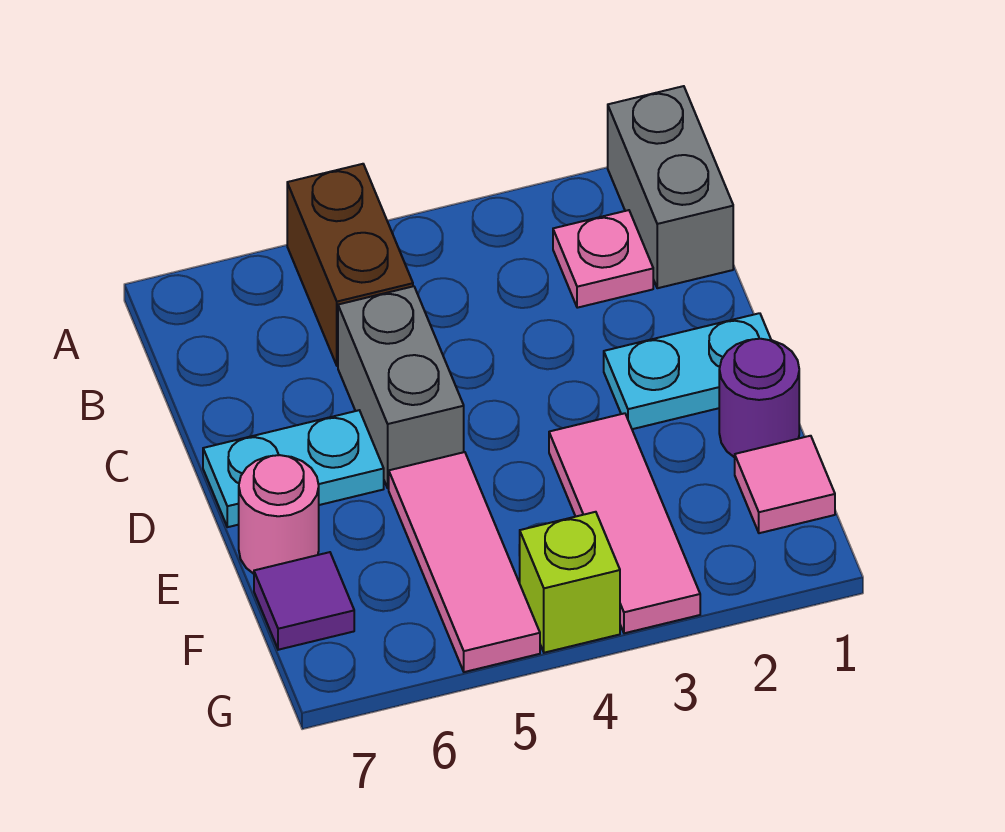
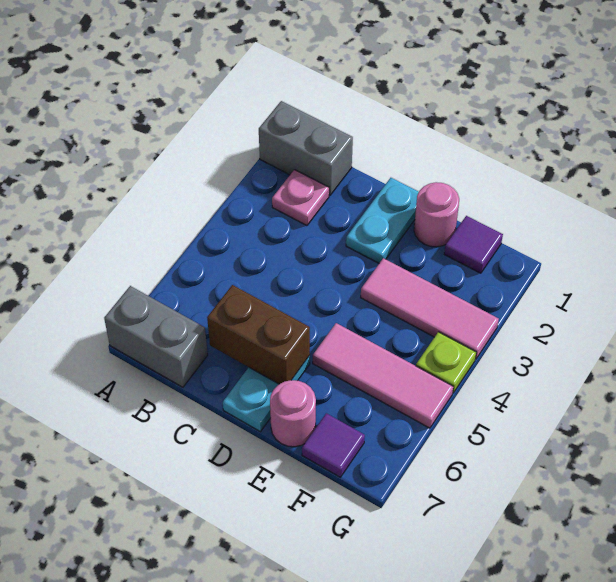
brown brick A5:B5 level 1 -> brown brick C6:D6 level 2
grey brick C5:D5 level 1 -> grey brick A7:B7 level 1
purple round brick E1 level 1 -> pink round brick E1 level 1
pink tile F1 level 1 -> purple tile F1 level 1
lime brick G4 level 1 -> lime plate G4 level 1

